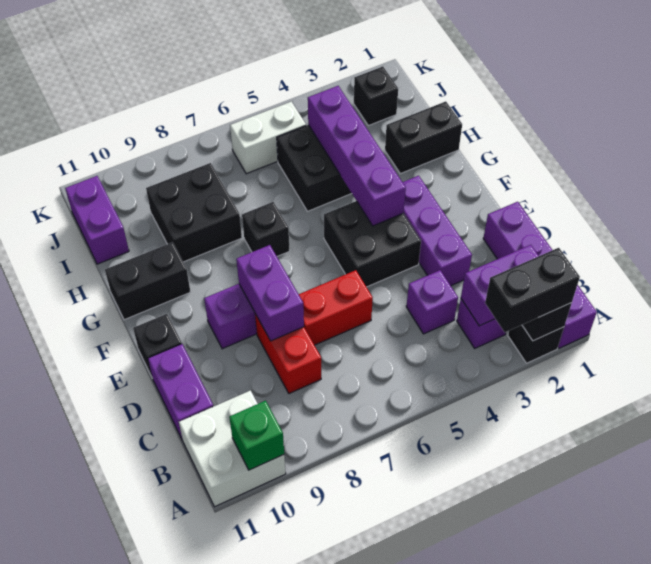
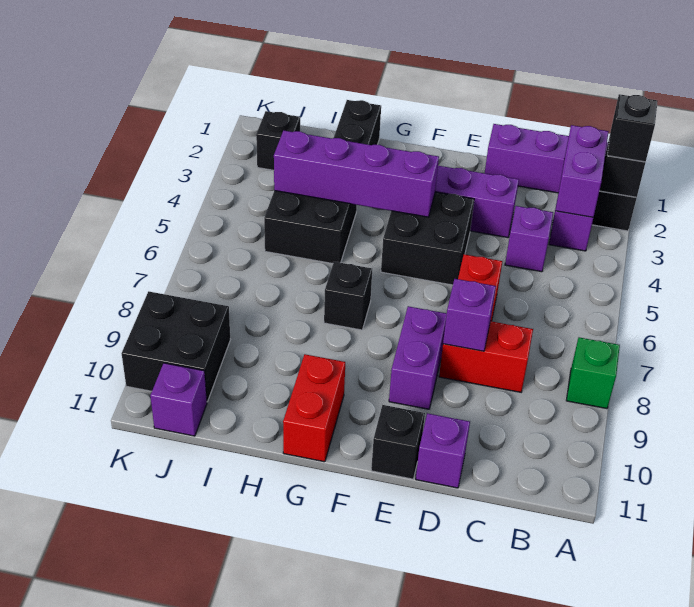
black brick A2:A3 level 3 -> black brick A2 level 3
white brick A10:B11 level 1 -> none
green brick A10 level 2 -> green brick A8 level 1
purple brick C11:D11 level 1 -> purple brick D11 level 1
purple brick D8:E8 level 2 -> purple brick D8 level 2
black brick G10:G11 level 1 -> red brick G10:G11 level 1
black brick H8:I9 level 1 -> black brick J9:K10 level 1
purple brick I11:J11 level 1 -> purple brick J11 level 1
white brick J5:J6 level 1 -> none

